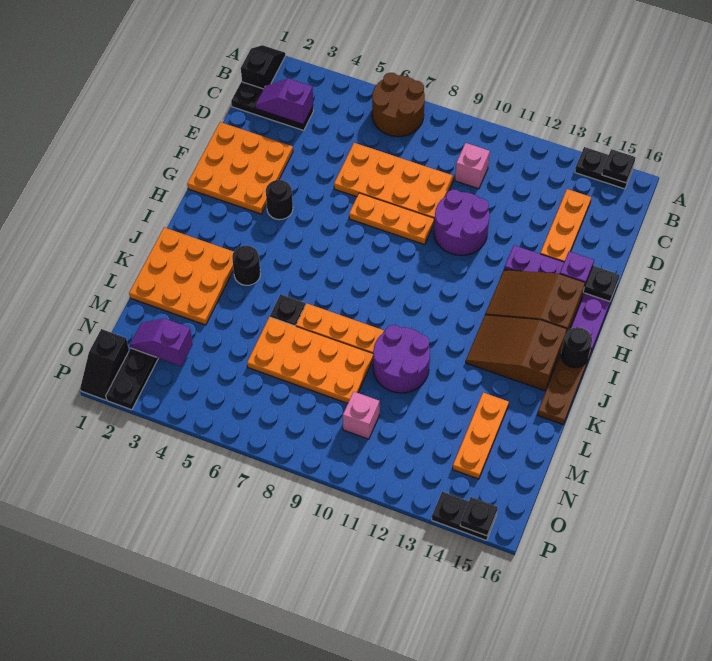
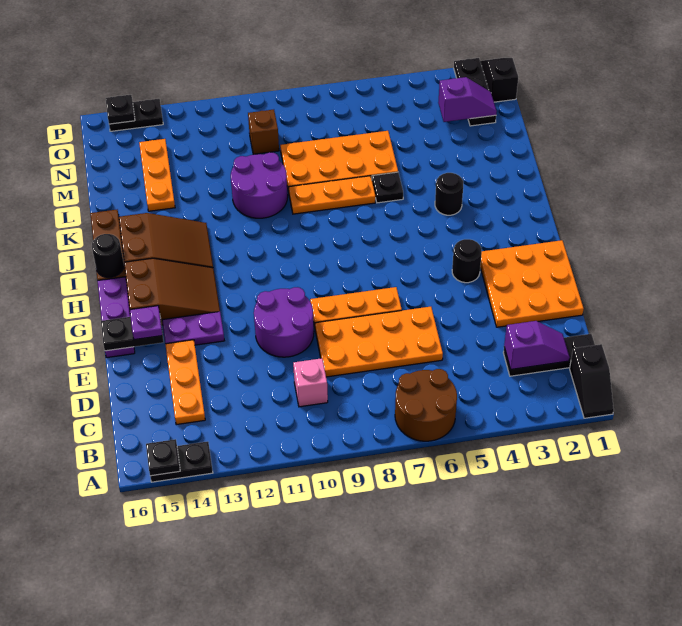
orange plate J1:L3 level 1 -> none
pink brick N10 level 1 -> brown brick N10 level 1

